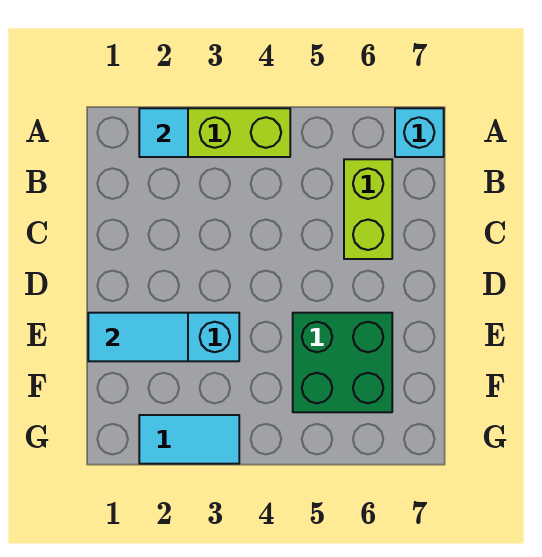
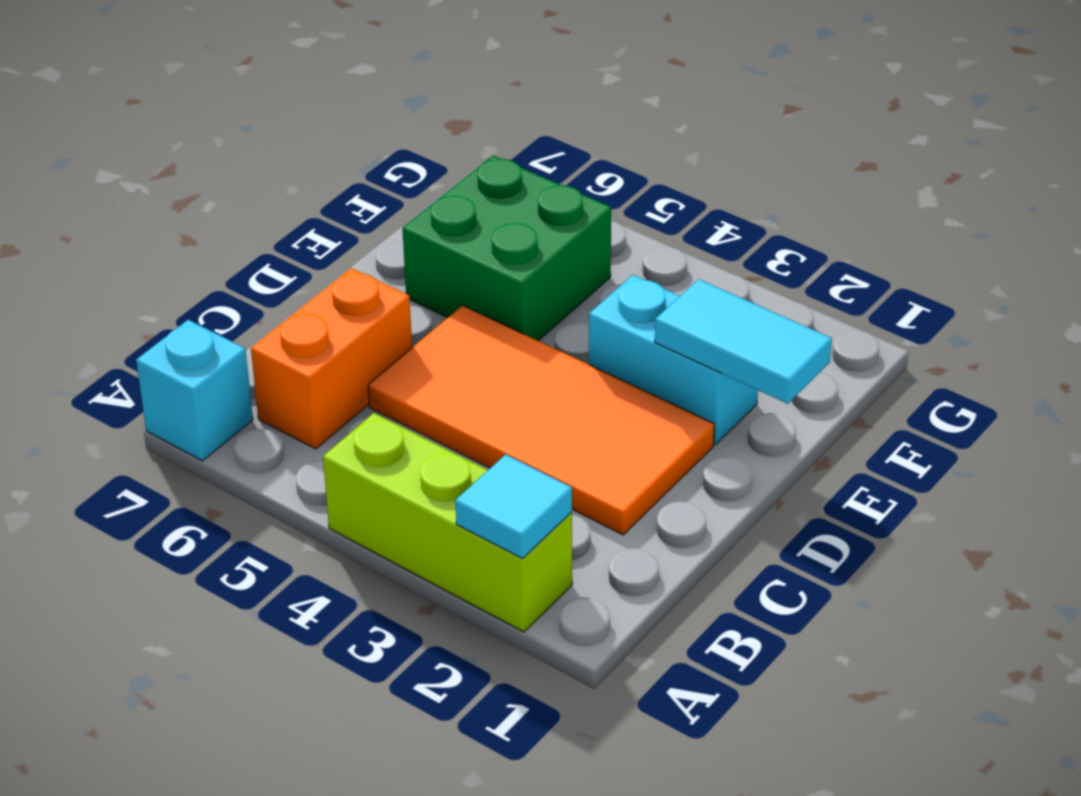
lime brick B6:C6 level 1 -> orange brick B6:C6 level 1
none -> orange tile C2:D5 level 1
cyan tile G2:G3 level 1 -> none

